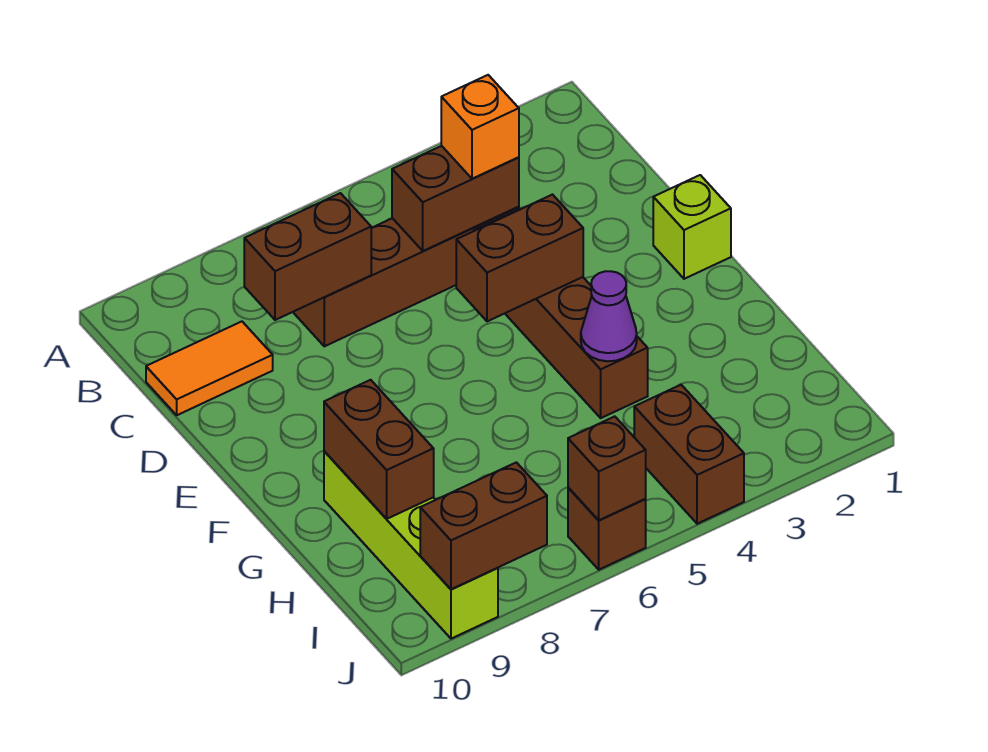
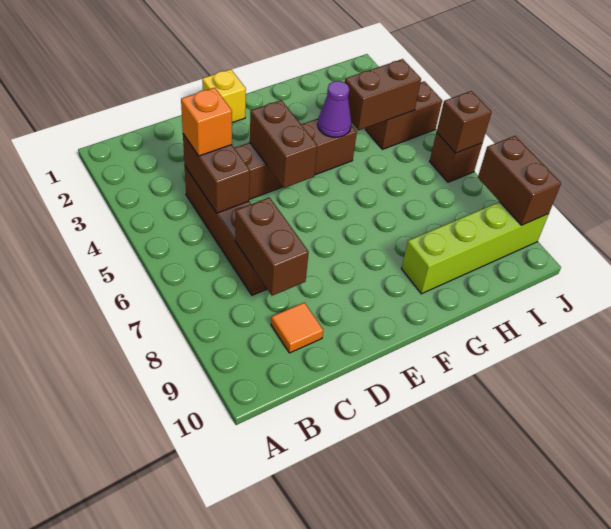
orange tile C9:C10 level 1 -> orange tile C9 level 1
lime brick E1 level 1 -> yellow brick E1 level 1
brown brick G9:H9 level 2 -> brown brick H4:I4 level 2

